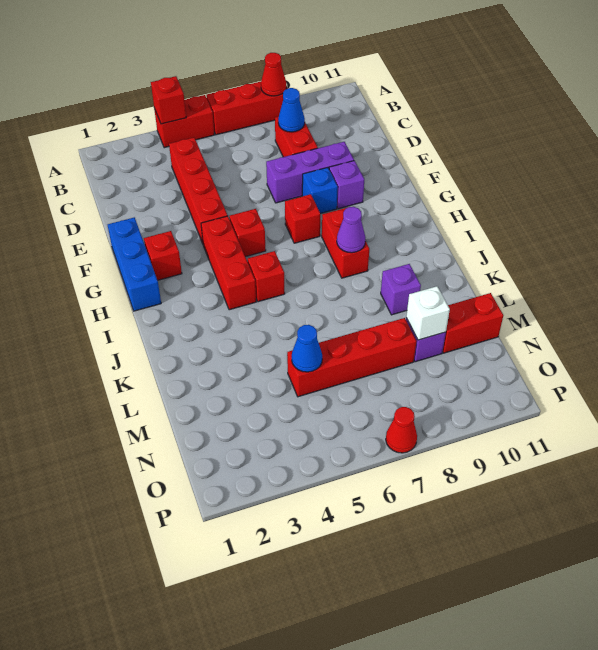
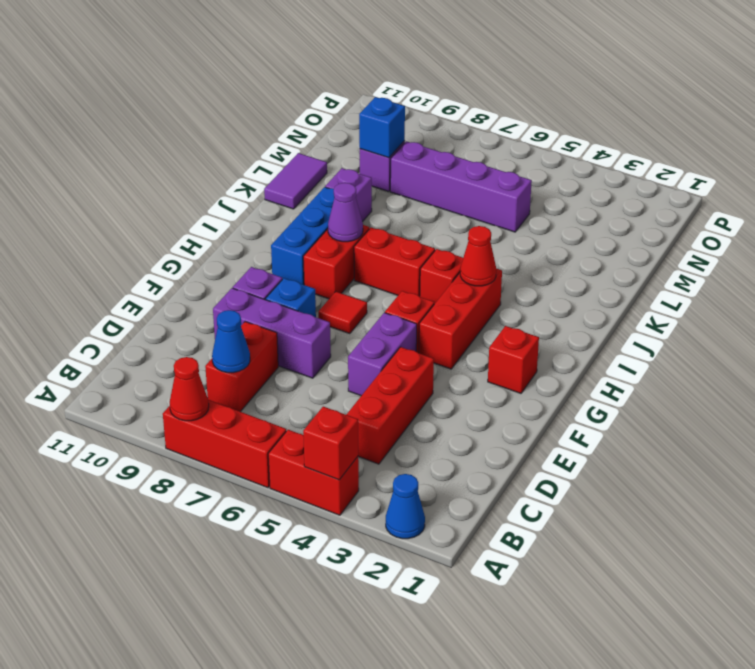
red brick C4:F4 level 1 -> red brick C4:E4 level 1
none -> purple brick E5:F5 level 1
blue brick F1:H1 level 1 -> blue brick H9:J9 level 1
red brick G7 level 1 -> red tile G7 level 1
none -> purple tile K11:L11 level 1
red brick M5:M8 level 1 -> purple brick M5:M8 level 1
blue cone M5 level 2 -> blue cone A2 level 1
white brick M9 level 2 -> blue brick M9 level 2
red brick M10:M11 level 1 -> red brick I6:I7 level 1
red cone P7 level 1 -> red cone I4 level 2

